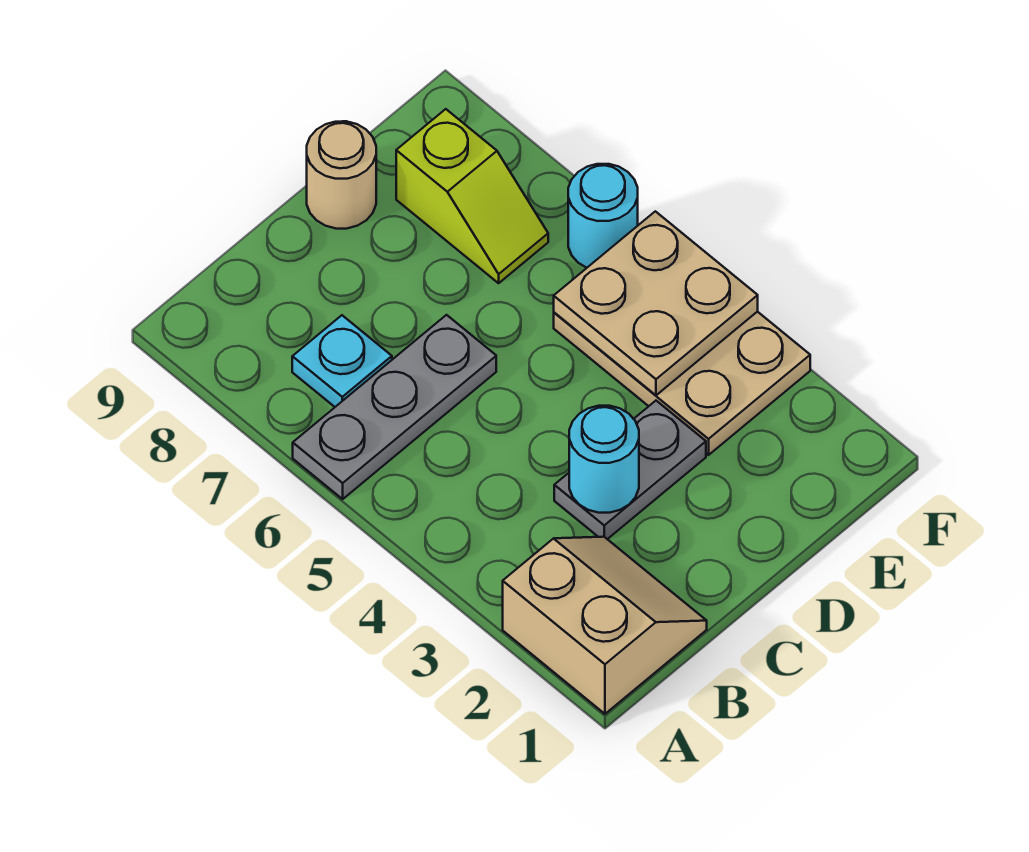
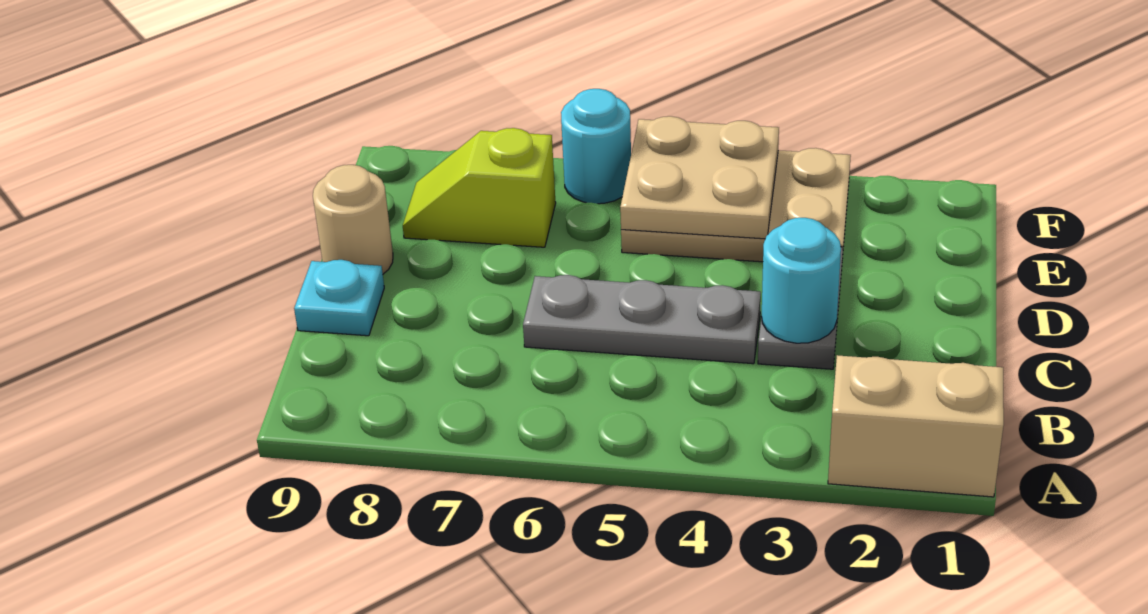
grey plate A6:C6 level 1 -> grey plate C4:C6 level 1
cyan plate B7 level 1 -> cyan plate C9 level 1
lime slope E7:E8 level 1 top 8 -> lime slope E7:E8 level 1 top 7

